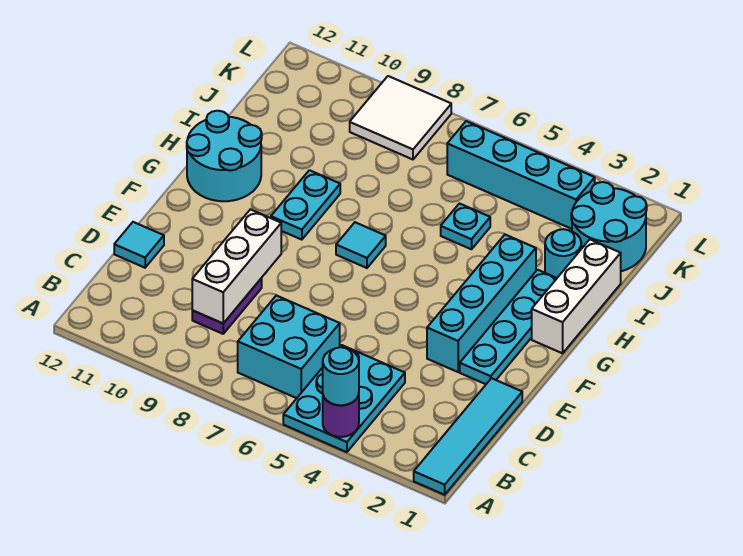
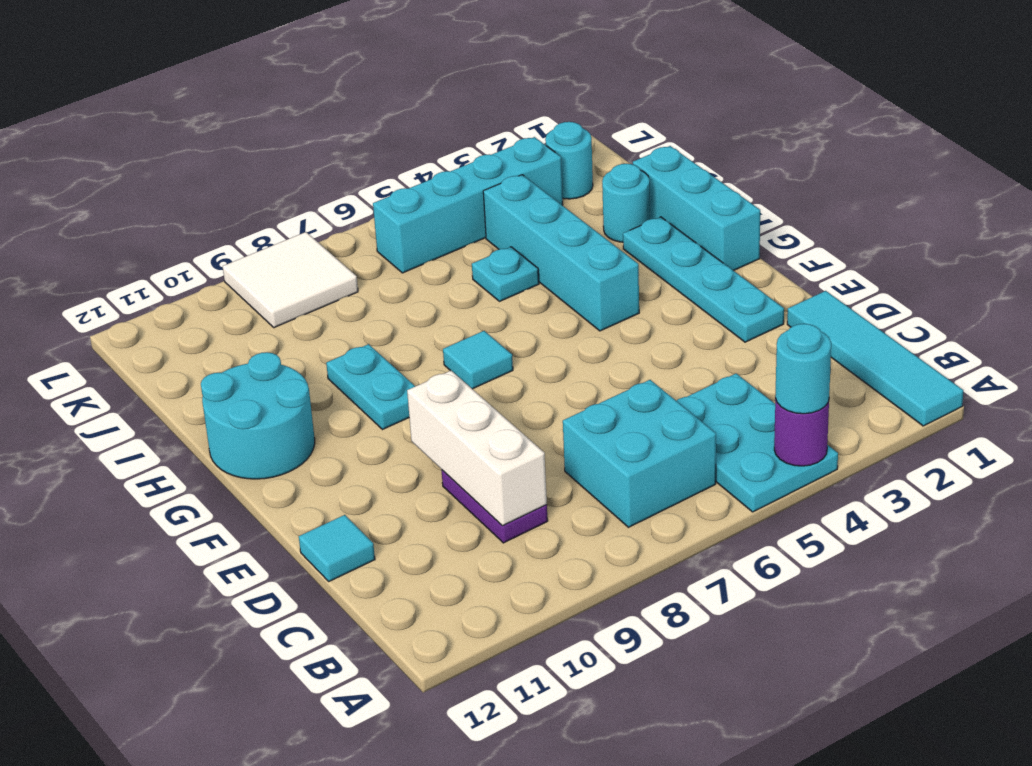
cyan brick E3:H3 level 1 -> cyan brick G4:J4 level 1
white brick G1:I1 level 1 -> cyan brick G1:I1 level 1
cyan round brick J1:K2 level 1 -> cyan round brick K2 level 1

